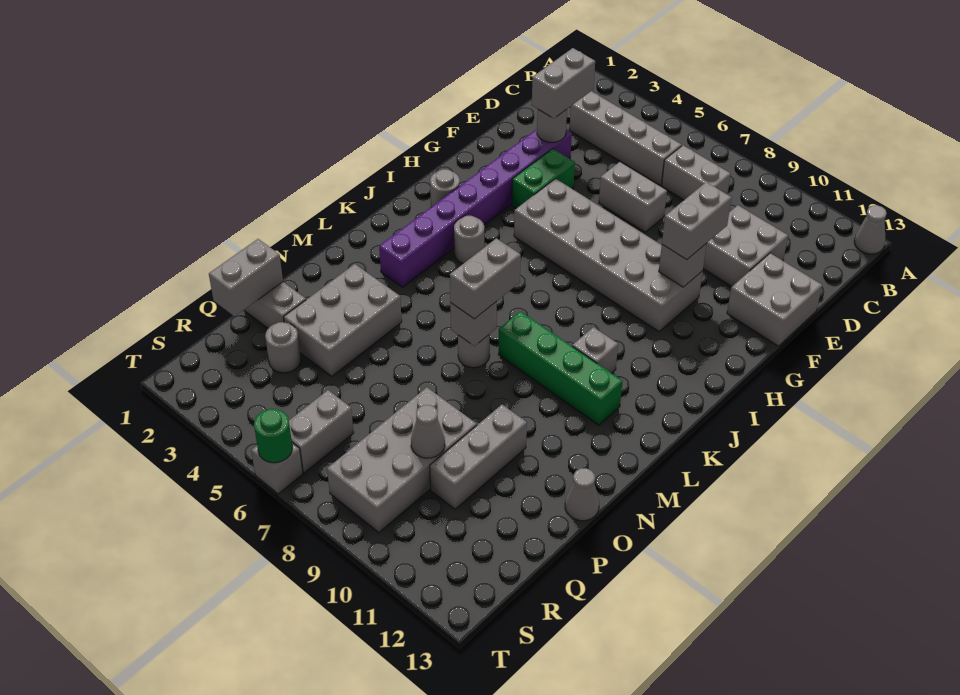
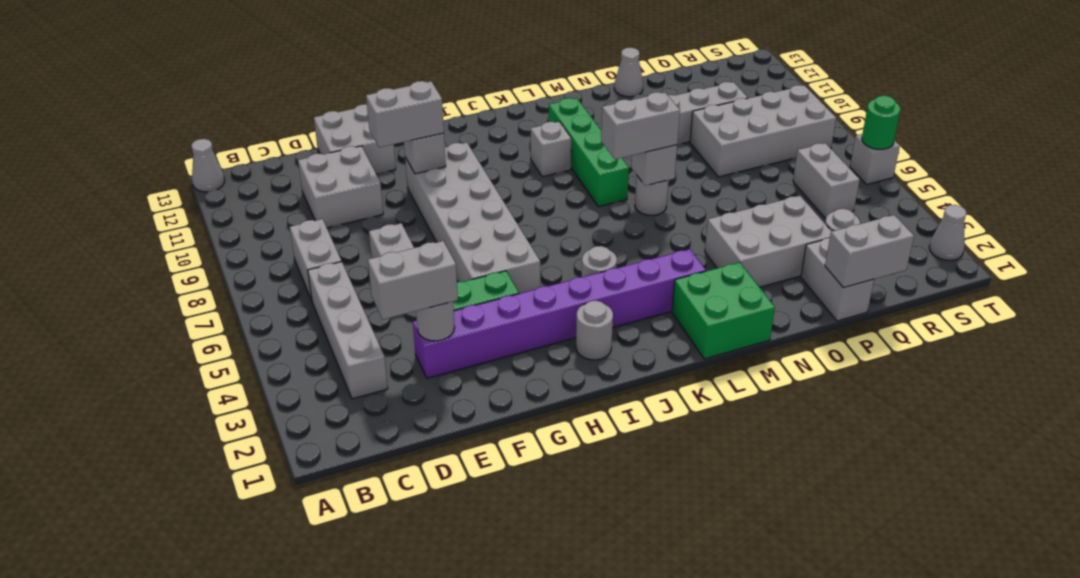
none -> green brick L1:M2 level 1
grey cone Q9 level 2 -> grey cone T2 level 1
grey brick R6:S6 level 1 -> grey brick R5:R6 level 1

